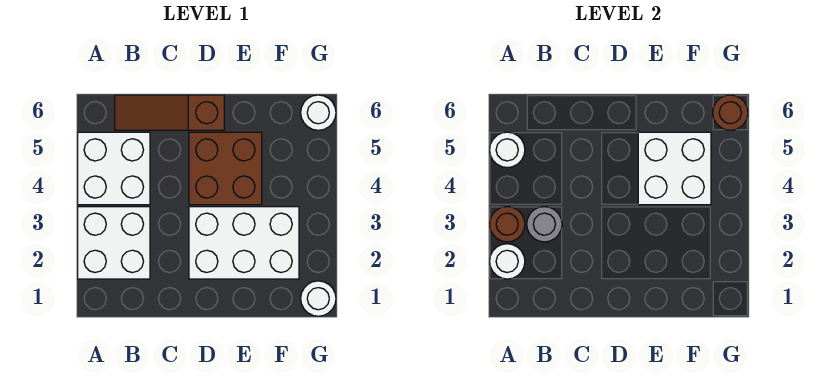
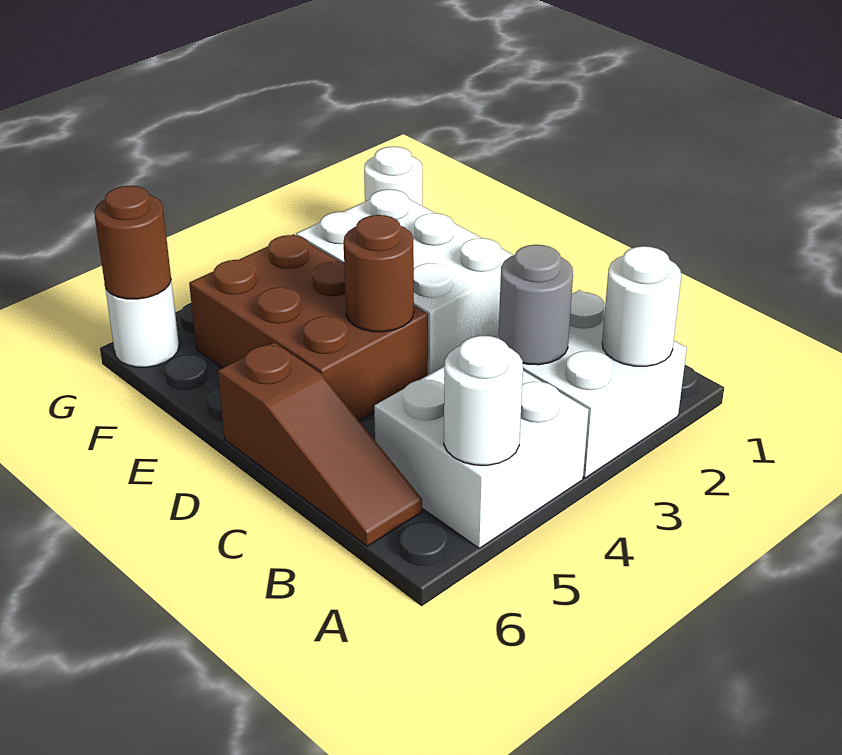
brown round brick A3 level 2 -> brown round brick D4 level 2
brown brick D4:E5 level 1 -> brown brick D4:F5 level 1
white brick E4:F5 level 2 -> none

